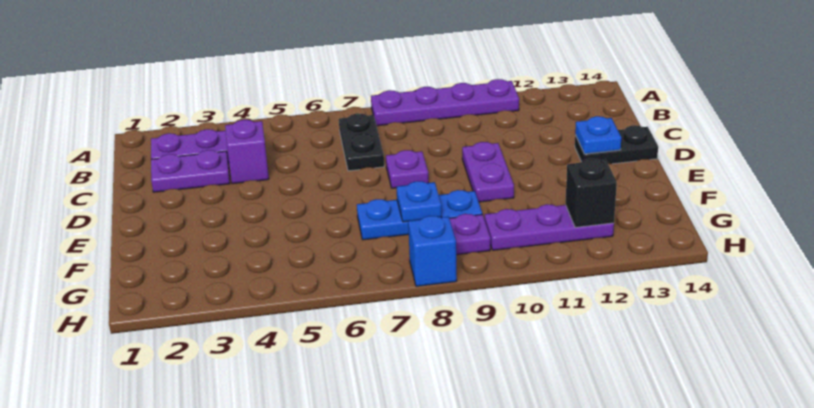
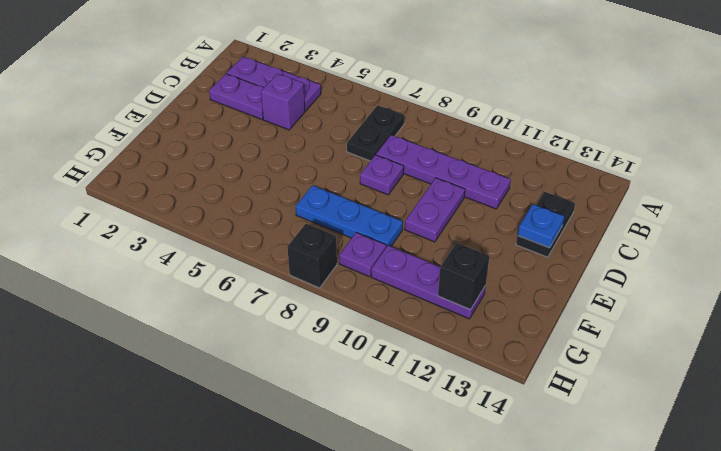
purple plate A8:A11 level 1 -> purple plate C8:C11 level 1
black plate D13:D14 level 1 -> black plate C13:D13 level 1
blue plate F8 level 2 -> none
blue brick H8 level 1 -> black brick H8 level 1

